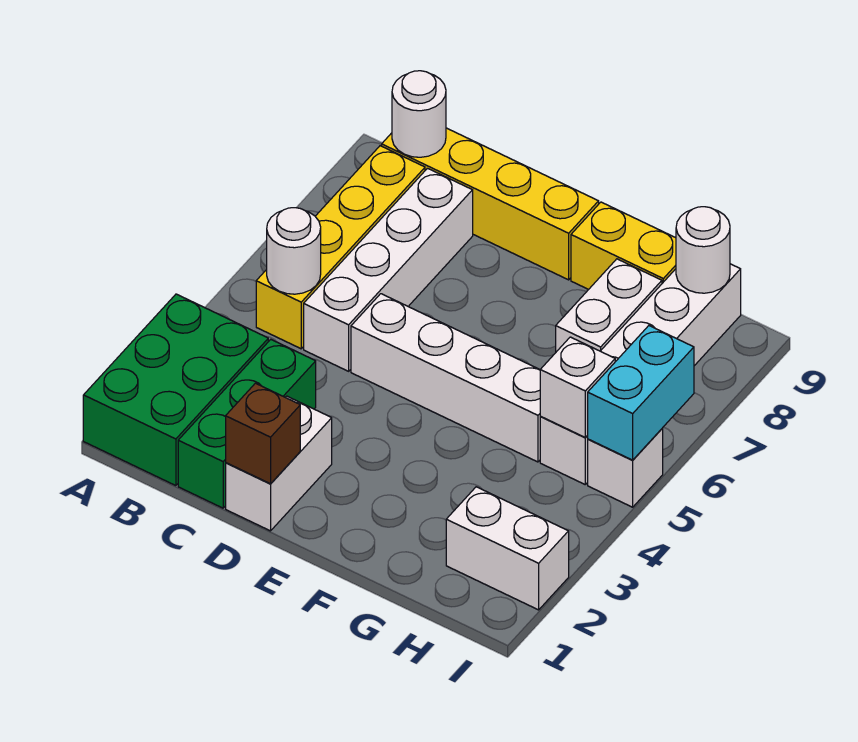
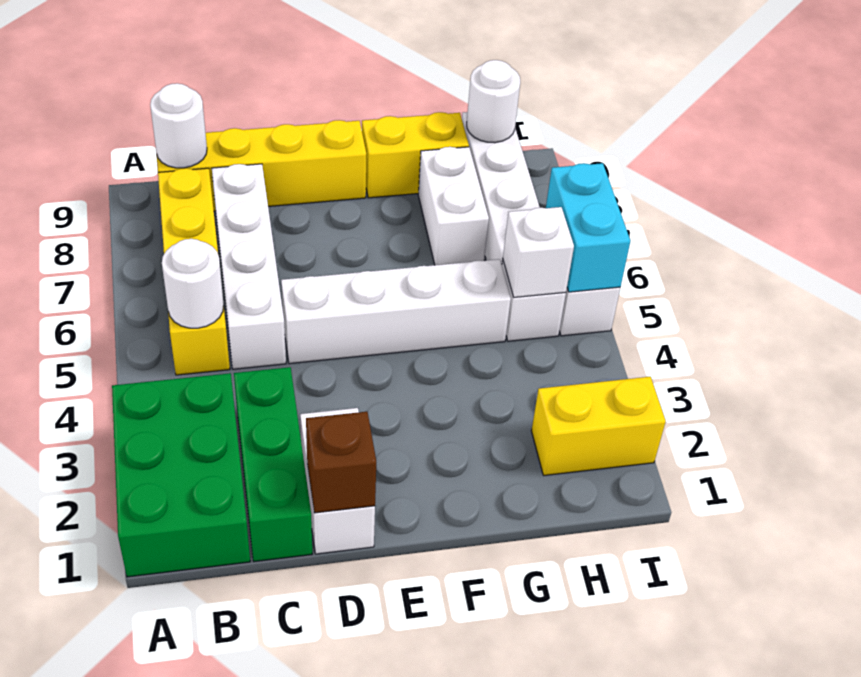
white brick H2:I2 level 1 -> yellow brick H2:I2 level 1

